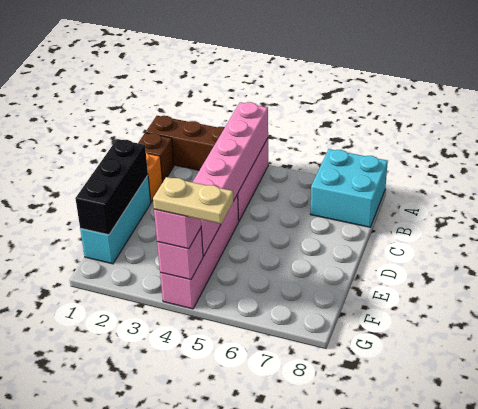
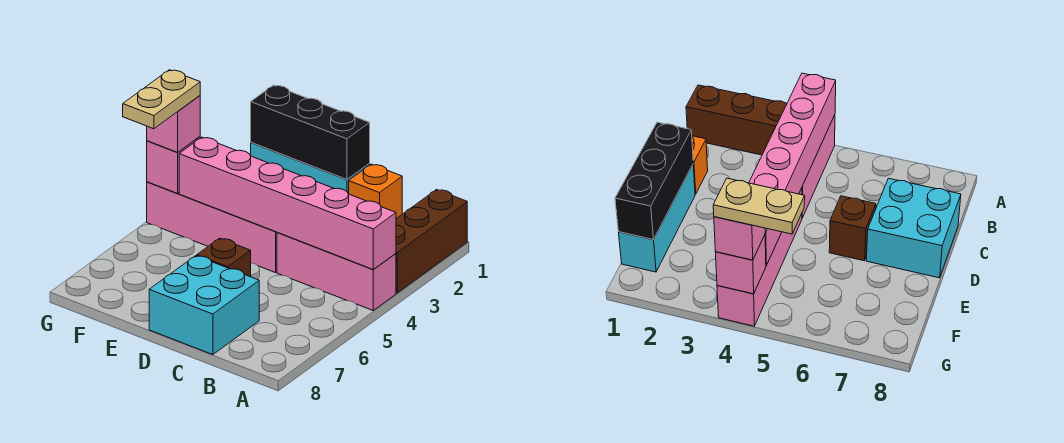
cyan brick A7:B8 level 1 -> cyan brick C7:D8 level 1
brown brick B1 level 1 -> brown brick D6 level 1

